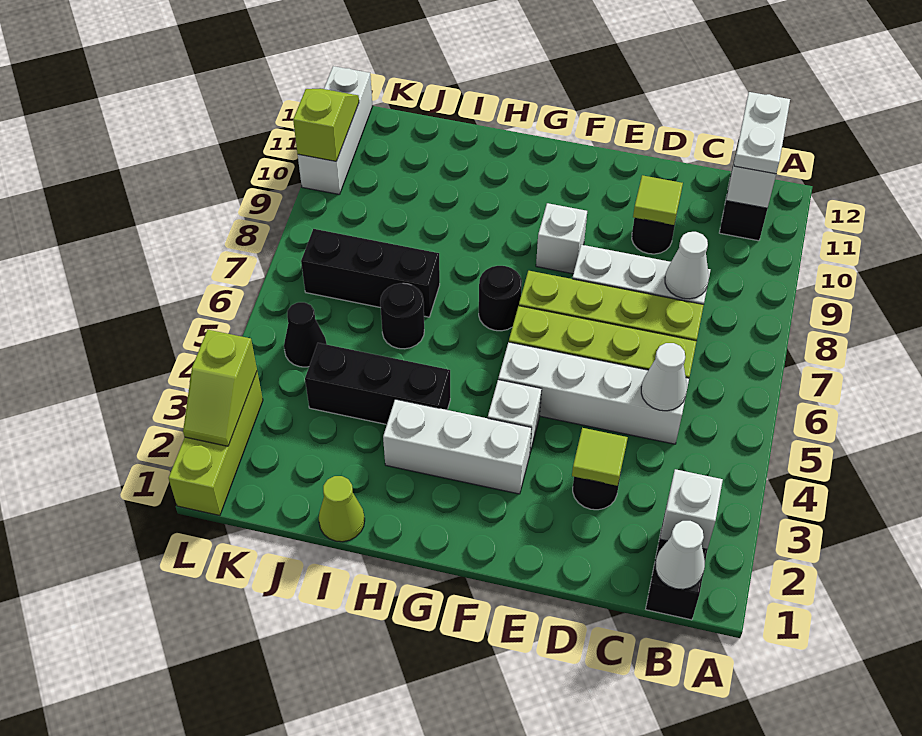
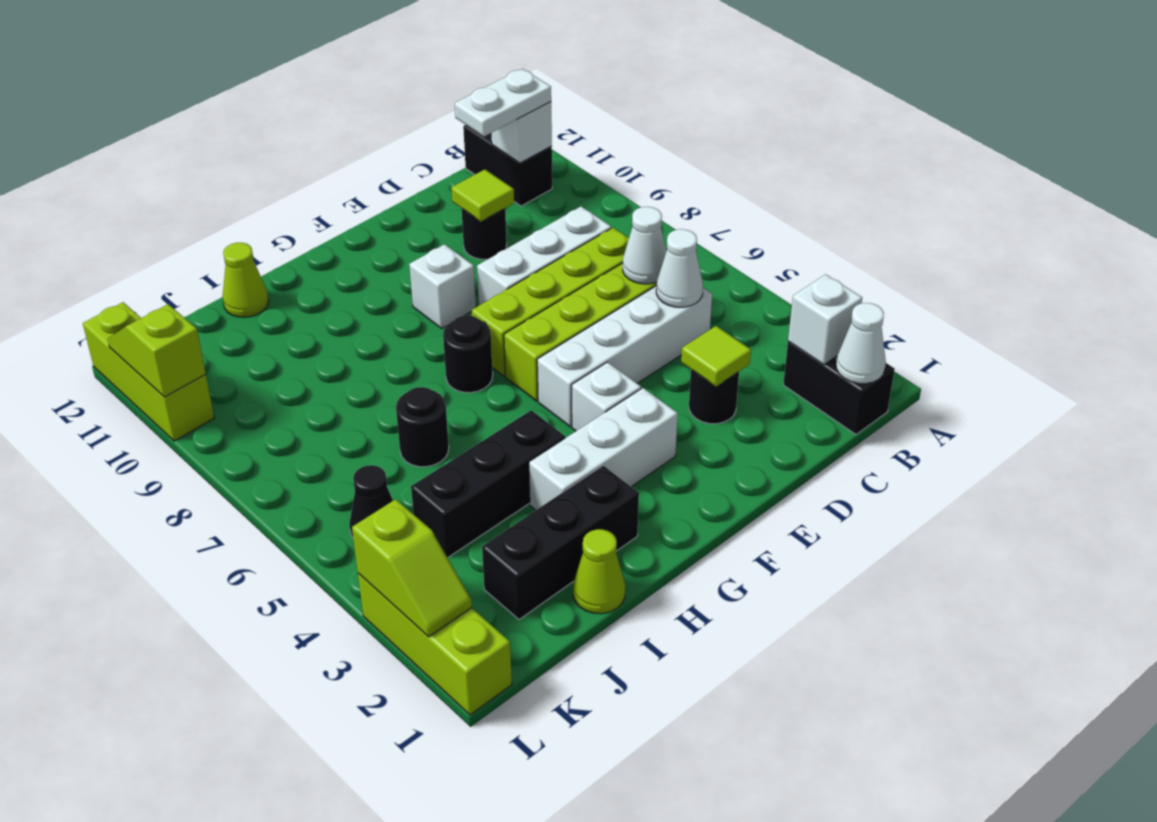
white plate B11:B12 level 3 -> white plate B11:C11 level 3
white cone C8 level 2 -> white cone C6 level 2
black brick I7:K7 level 1 -> black brick H2:J2 level 1
none -> lime cone I12 level 1
white brick L10:L12 level 1 -> lime brick L10:L12 level 1

